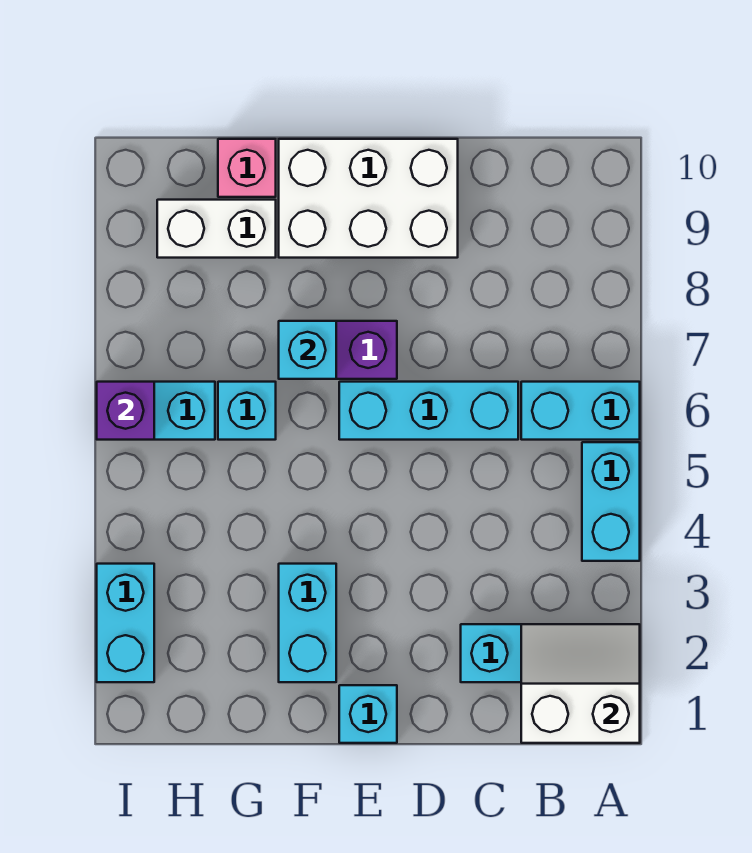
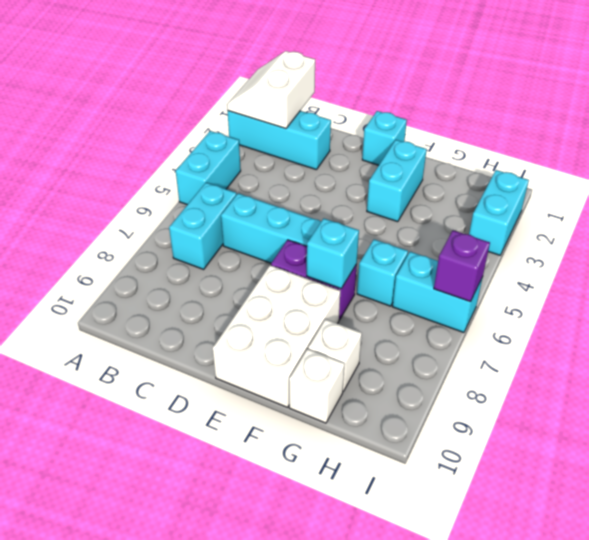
white slope A1:B2 level 2 top 1 -> white slope A1:B2 level 2 top B
cyan brick A6:B6 level 1 -> cyan brick B6:B7 level 1
white brick D9:F10 level 1 -> white brick E8:F10 level 1
white brick G9:H9 level 1 -> white brick G9 level 1
pink brick G10 level 1 -> white brick G10 level 1

